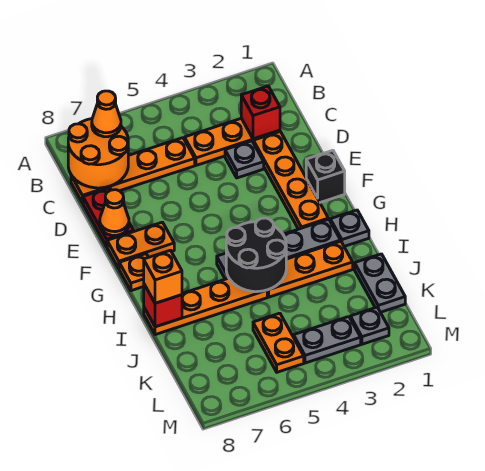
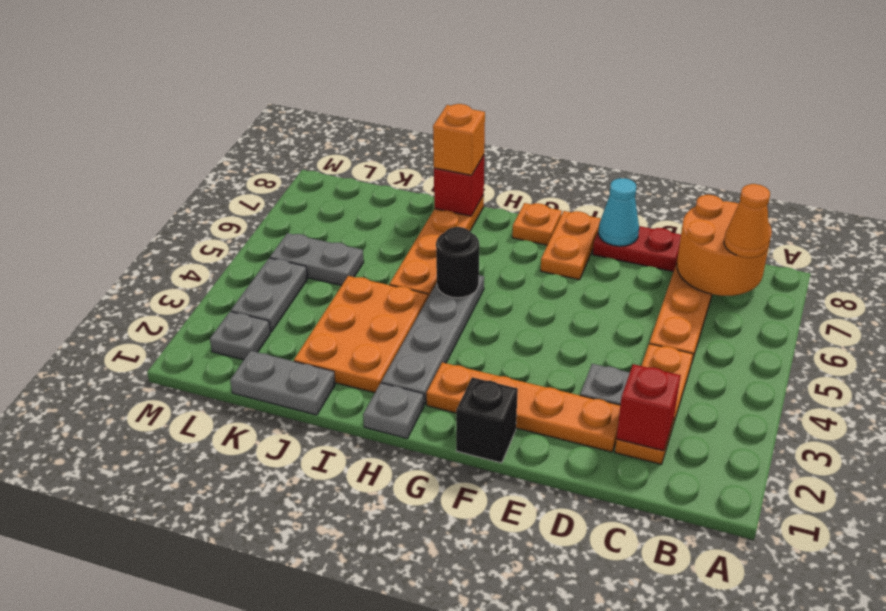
orange cone E8 level 2 -> cyan cone E8 level 2
black round brick H4:I5 level 2 -> black round brick H5 level 2
orange plate I2:I4 level 1 -> orange plate I2:J4 level 1
orange plate K5:L5 level 1 -> grey plate K5:L5 level 1

